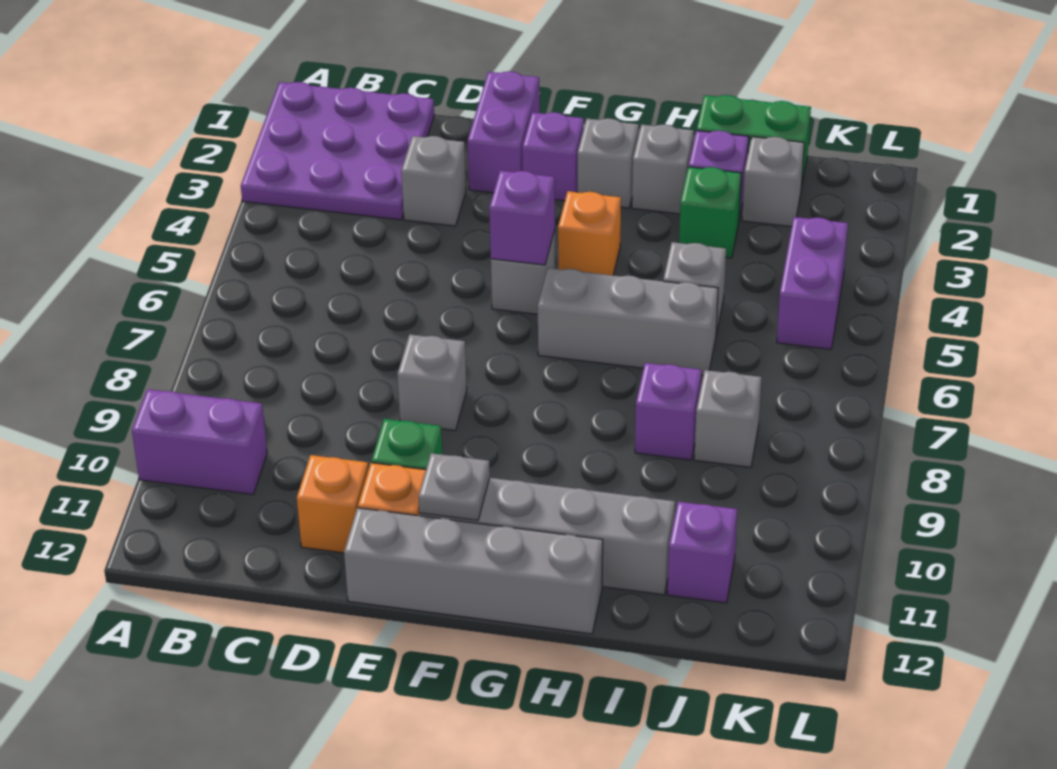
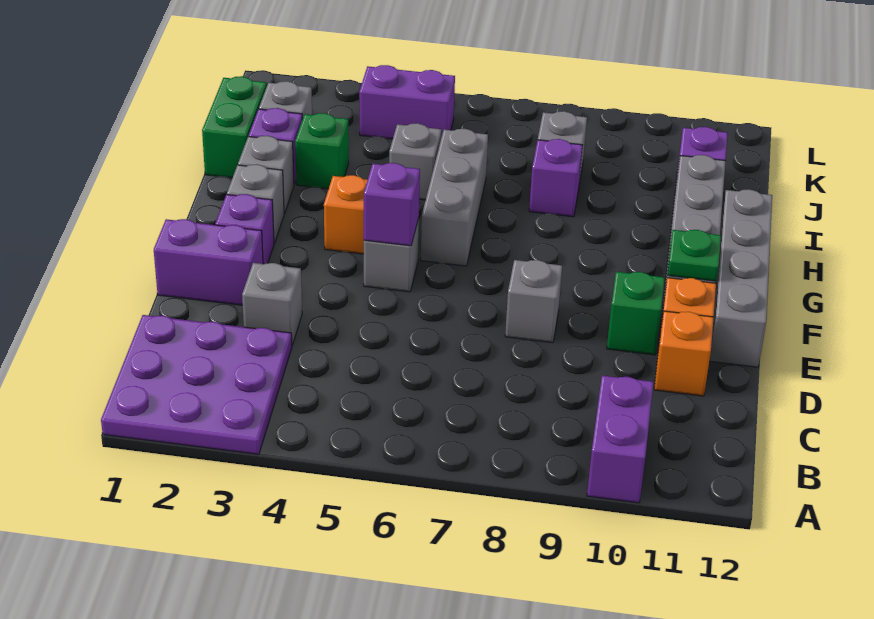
grey plate F11 level 2 -> green plate F11 level 2

